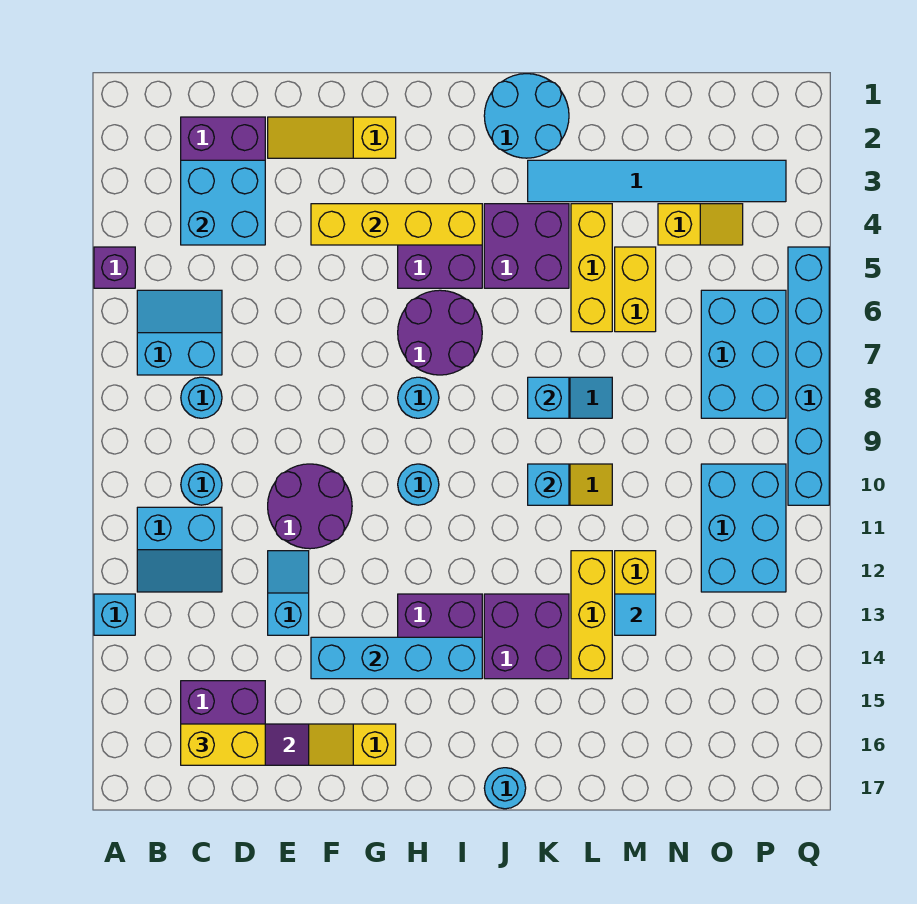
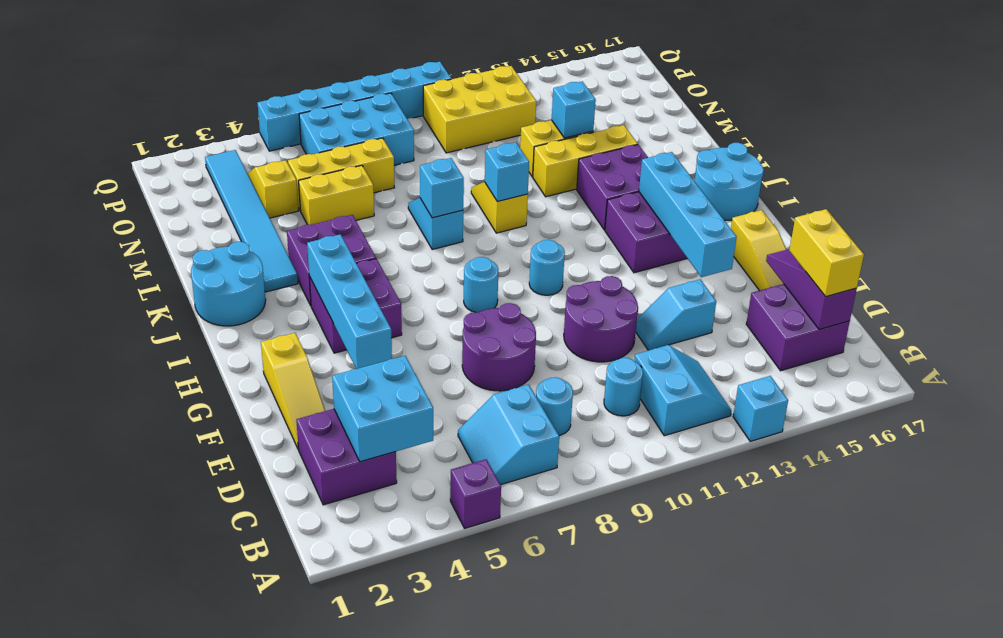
yellow brick F4:I4 level 2 -> cyan brick F4:I4 level 2
purple round brick H6:I7 level 1 -> purple round brick E7:F8 level 1
cyan round brick J17 level 1 -> cyan round brick I16:J17 level 1
yellow brick L4:L6 level 1 -> yellow brick N5:N7 level 1
cyan tile M13 level 2 -> cyan brick M13 level 2
cyan brick O10:P12 level 1 -> yellow brick O10:P12 level 1

